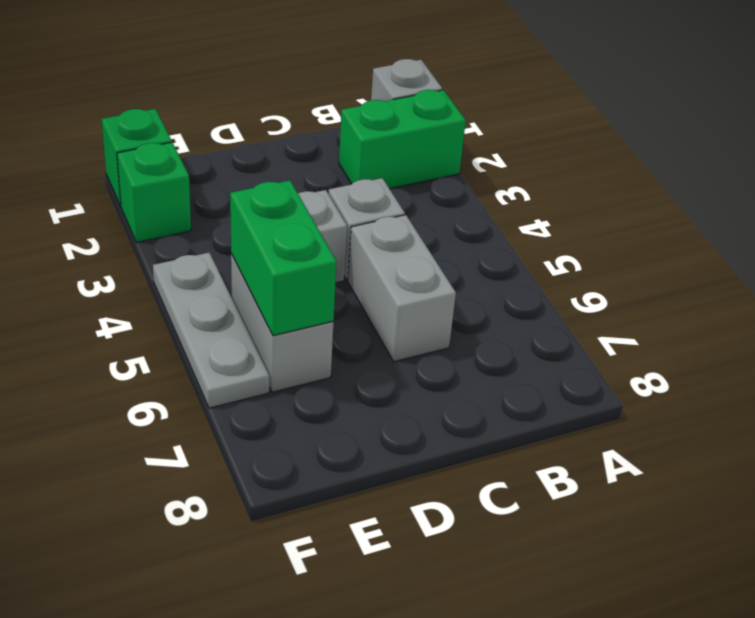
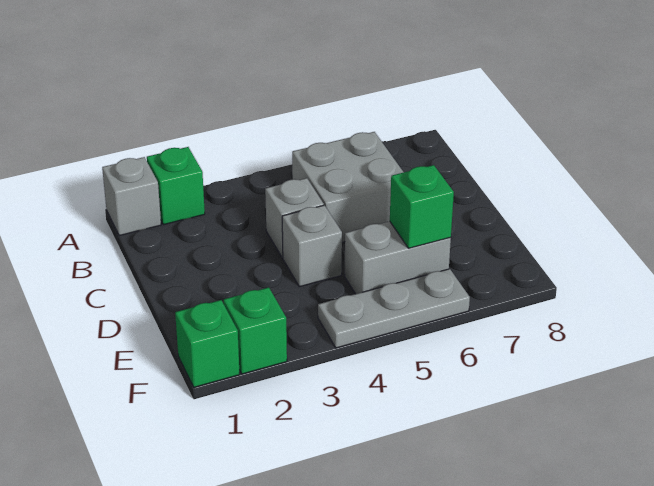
green brick A2:B2 level 1 -> green brick A2 level 1
grey brick C5:C6 level 1 -> grey brick B5:C6 level 1
green brick E5:E6 level 2 -> green brick E6 level 2

